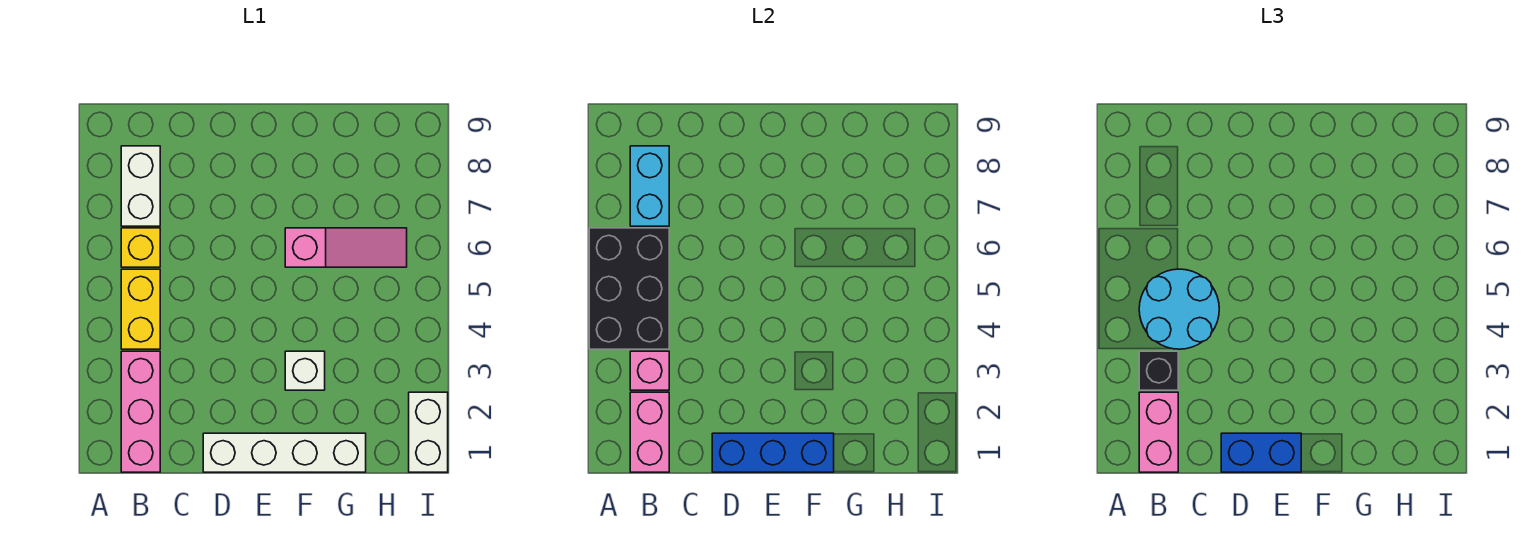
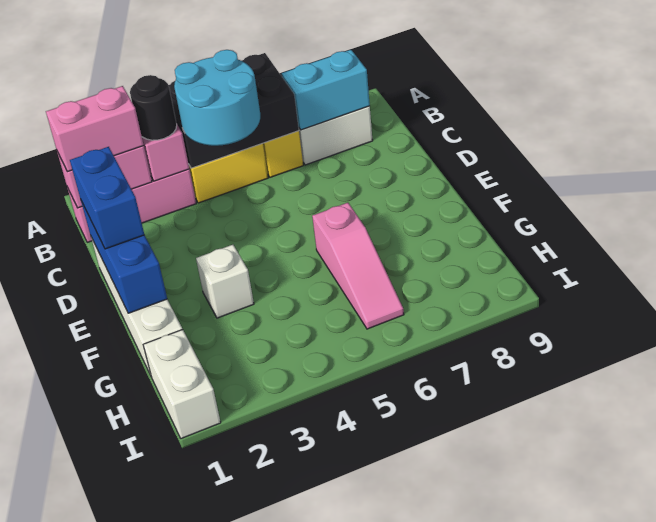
black brick B3 level 3 -> black round brick B3 level 3
white brick I1:I2 level 1 -> white brick H1:I1 level 1

